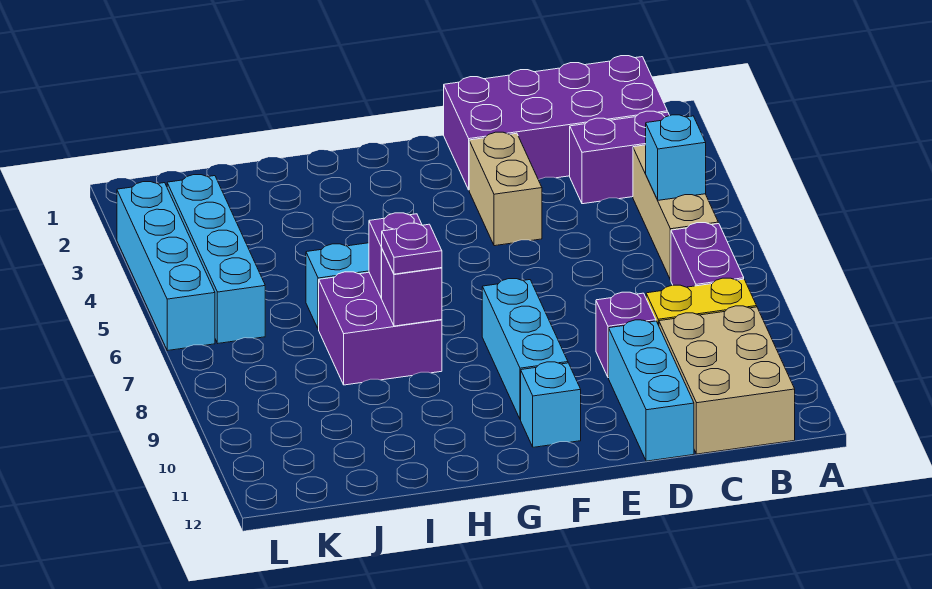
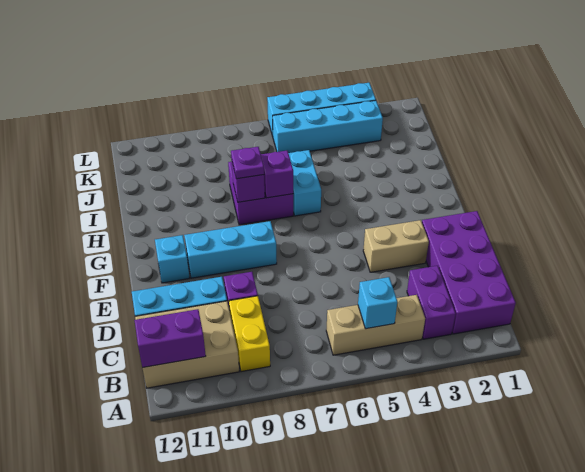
purple brick B7:B8 level 1 -> purple brick B11:B12 level 2

